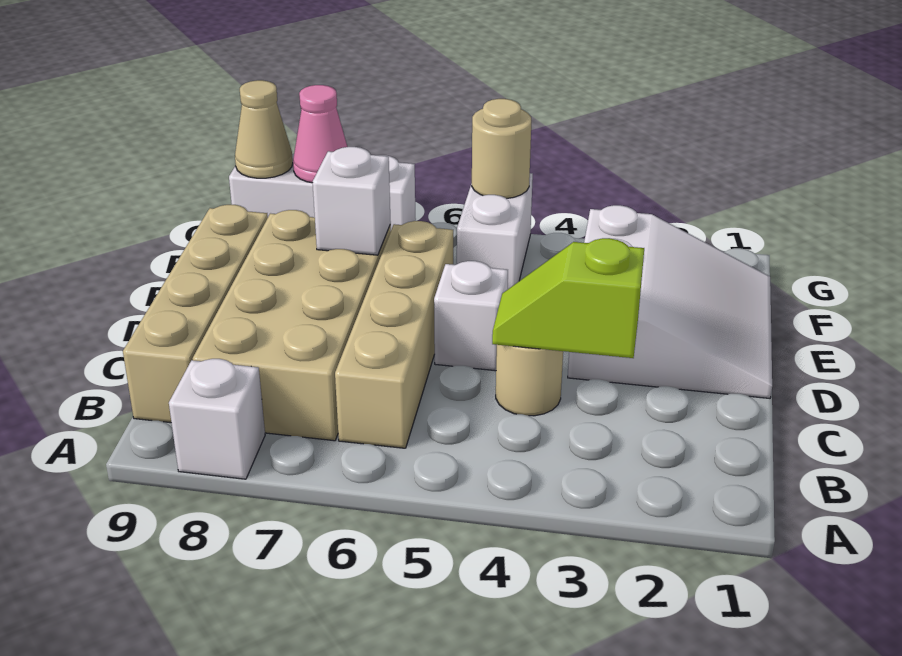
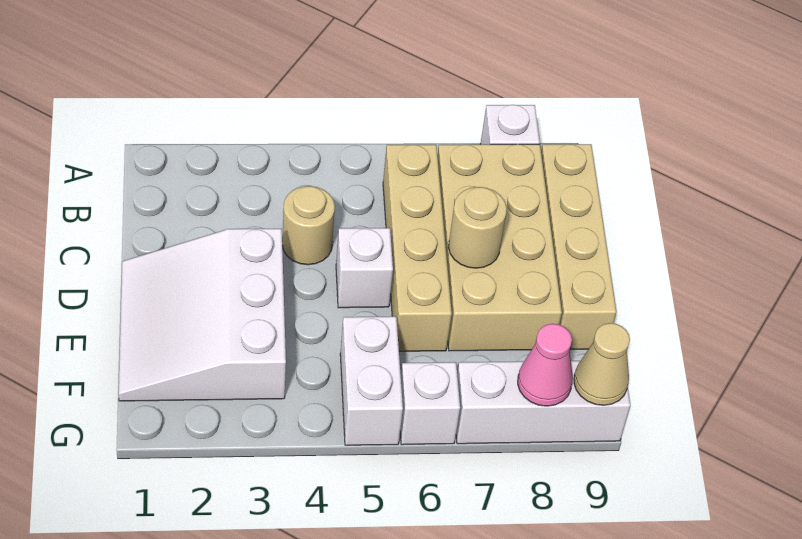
lime slope C3:C4 level 2 top 3 -> none
white brick E7 level 2 -> white brick G6 level 1
tan round brick G5 level 2 -> tan round brick D7 level 2

